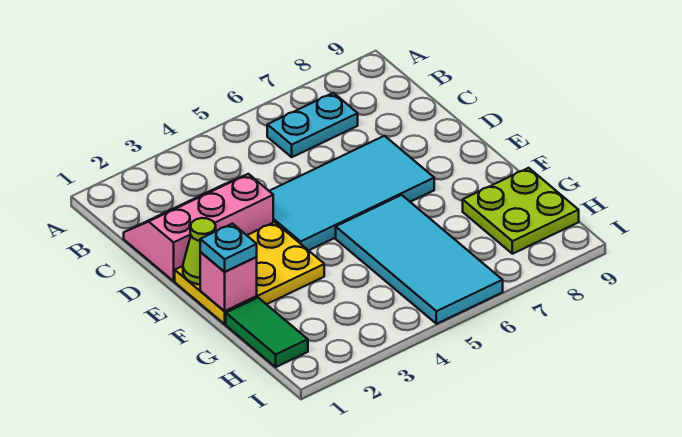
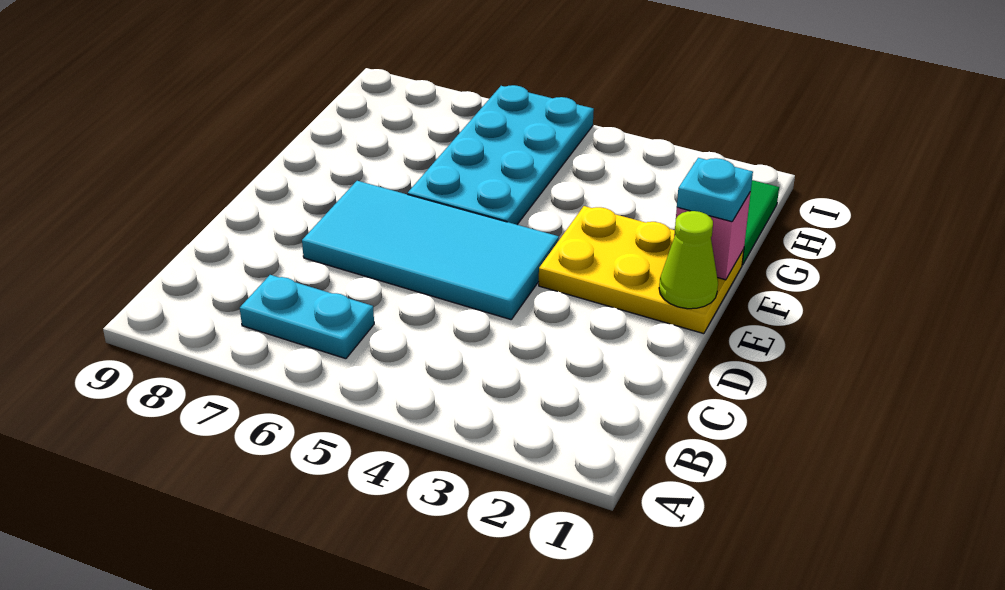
pink slope C1:D3 level 1 top D -> none
cyan tile F5:I6 level 1 -> cyan plate F5:I6 level 1
lime plate G8:H9 level 1 -> none

